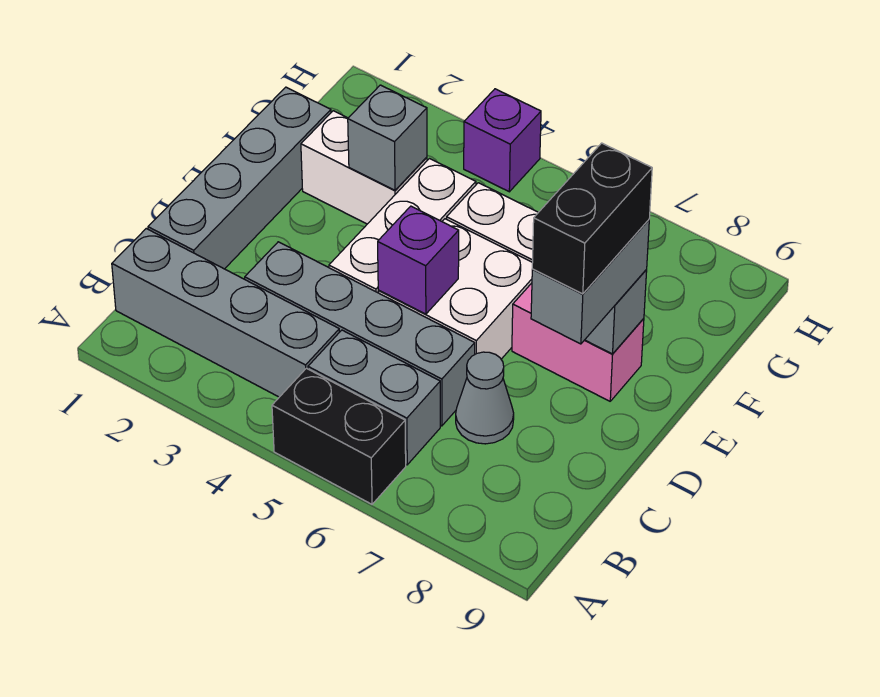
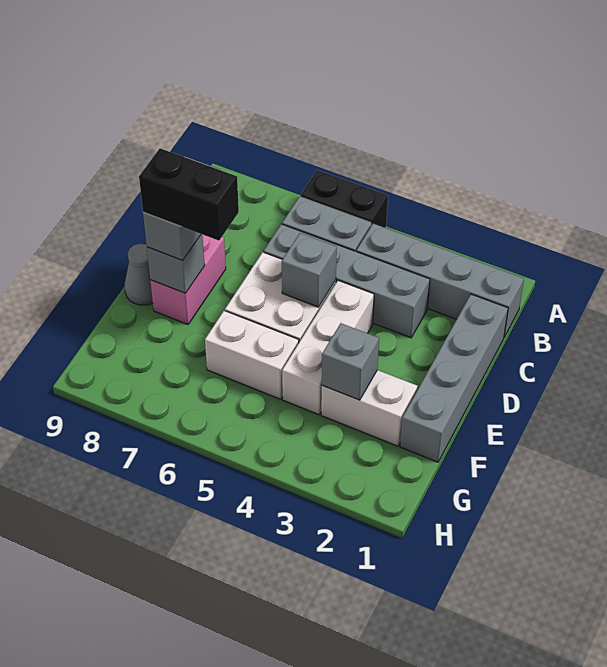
grey cone C7 level 1 -> grey cone E9 level 1
purple brick D5 level 2 -> grey brick D5 level 2
black brick D8:E8 level 4 -> black brick E7:E8 level 4
pink brick E7:E8 level 1 -> pink brick D8:E8 level 1
purple brick H4 level 1 -> none

